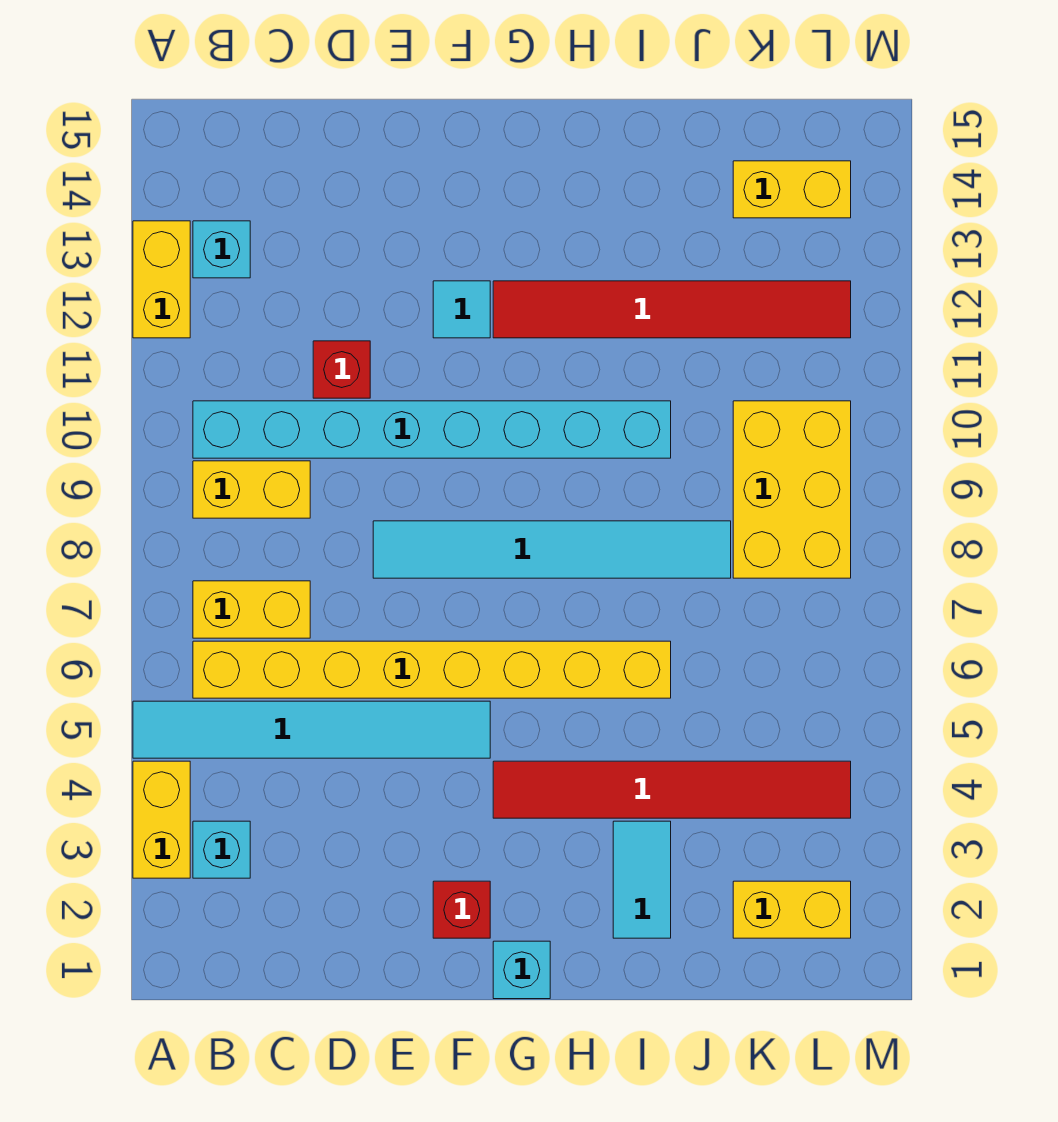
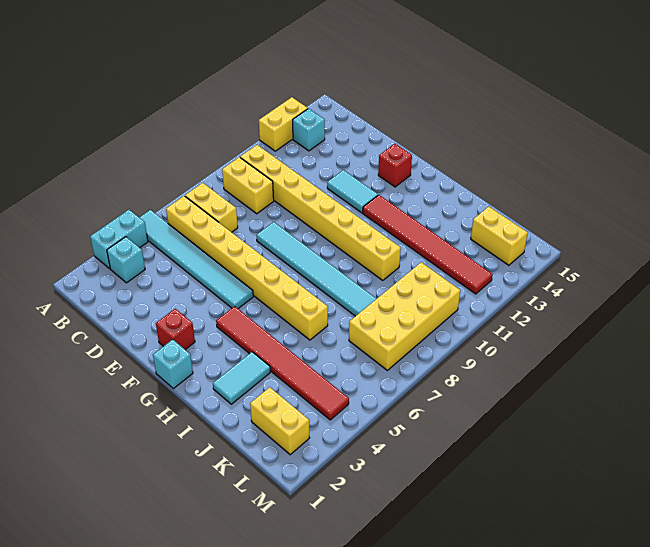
yellow brick A3:A4 level 1 -> cyan brick A3:A4 level 1
cyan brick B10:I10 level 1 -> yellow brick B10:I10 level 1
red brick D11 level 1 -> red brick F14 level 1
cyan tile F12 level 1 -> cyan tile E12:F12 level 1
yellow brick K8:L10 level 1 -> yellow brick K7:L10 level 1

